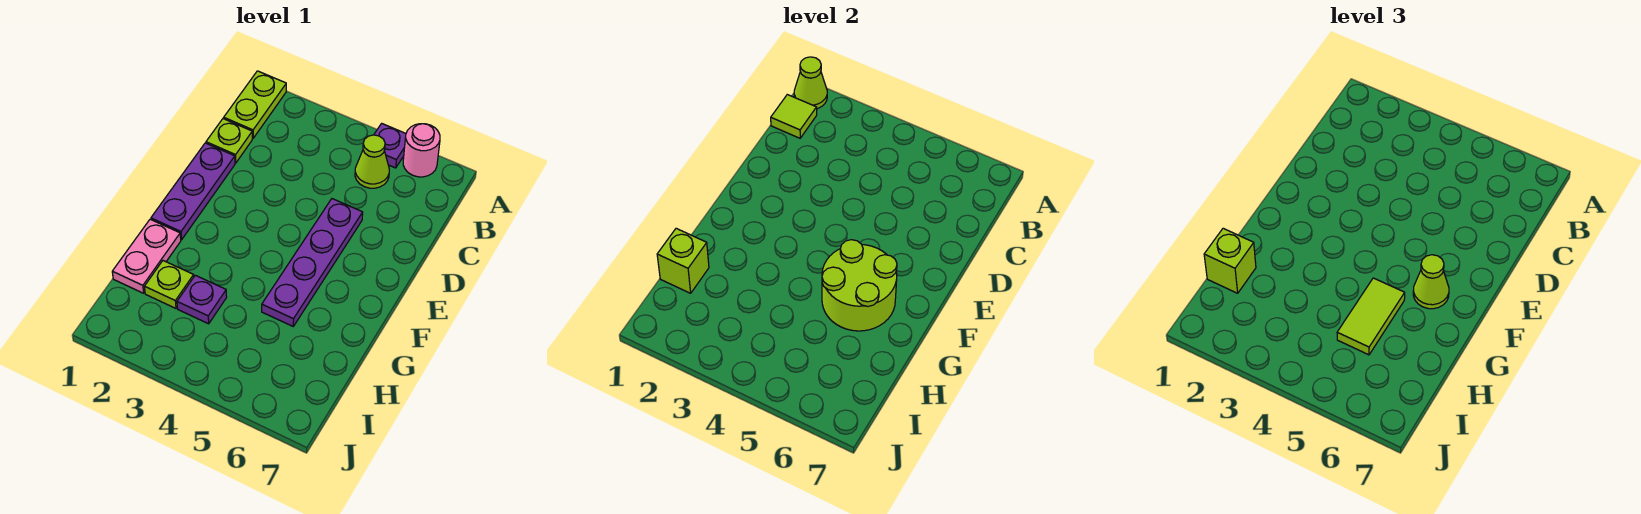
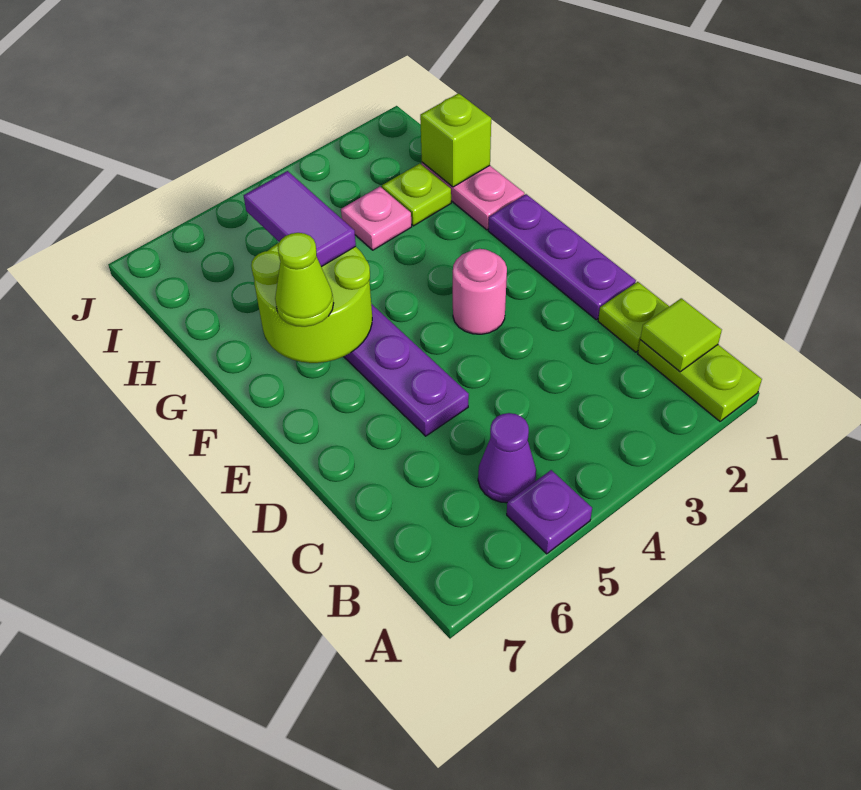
lime cone A1 level 2 -> none
pink round brick A6 level 1 -> pink round brick E3 level 1
lime cone B5 level 1 -> purple cone B5 level 1
lime tile G5:H5 level 3 -> purple tile G5:H5 level 3
lime brick H1 level 3 -> none
purple plate H3 level 1 -> pink plate H3 level 1

